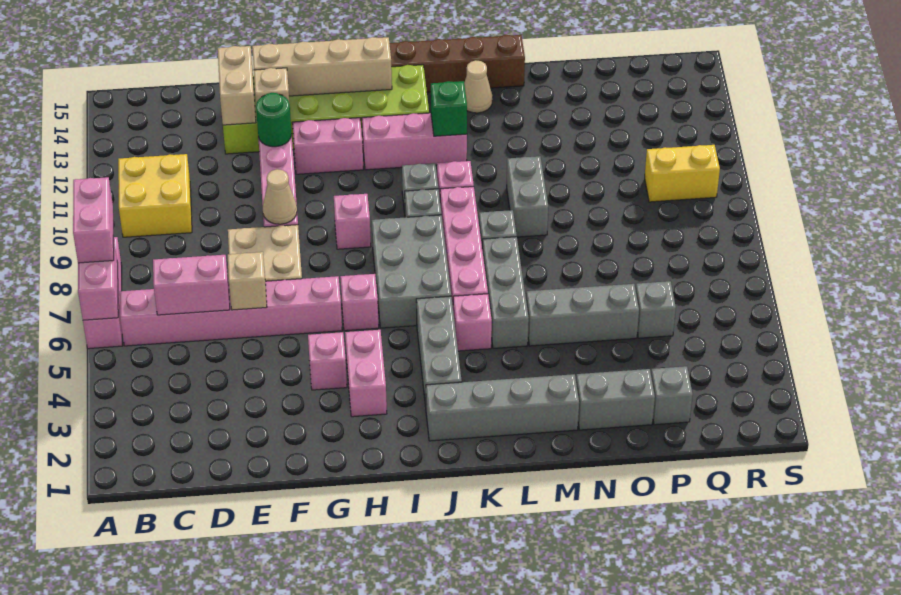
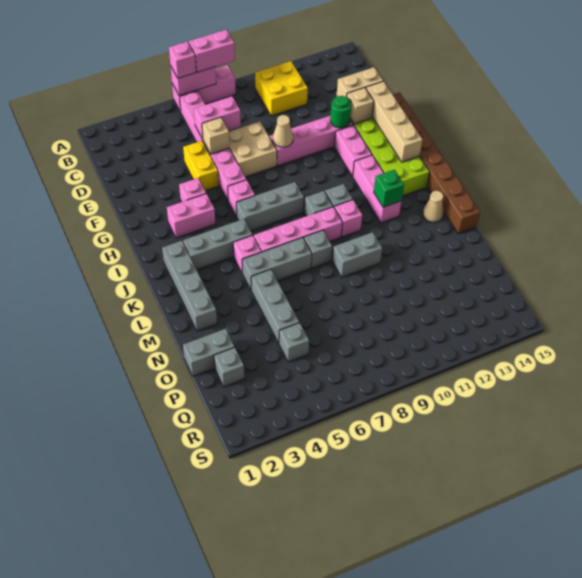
pink brick C6:D6 level 2 -> pink brick D6:D7 level 2
pink brick H9 level 1 -> pink brick A6 level 3
grey brick I6:J8 level 1 -> grey brick I6:I8 level 1
grey brick N2:O2 level 1 -> grey brick O1:O2 level 1
yellow brick Q10:R10 level 1 -> yellow brick E5:F5 level 1

